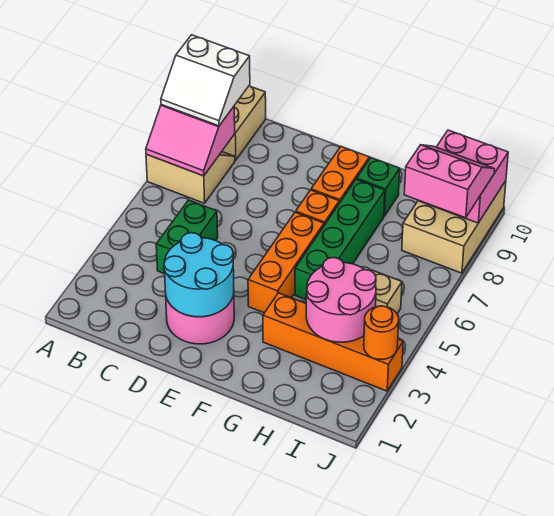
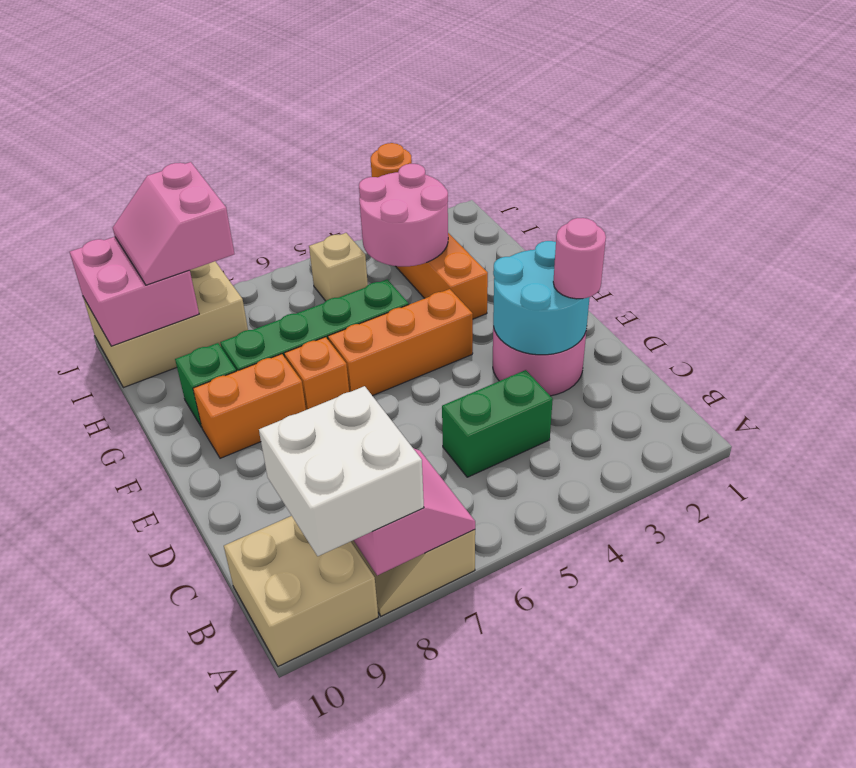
white slope A8:B9 level 3 top 9 -> white brick A8:B9 level 3
none -> pink round brick D2 level 3

